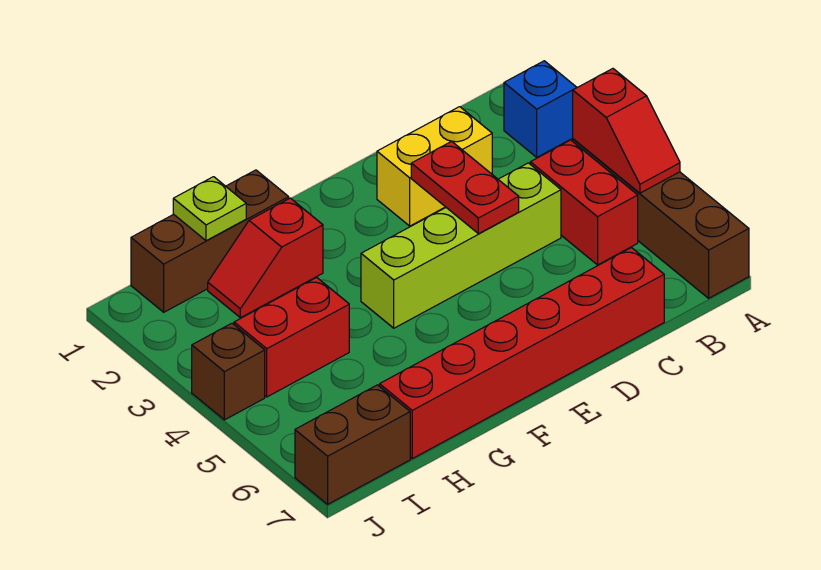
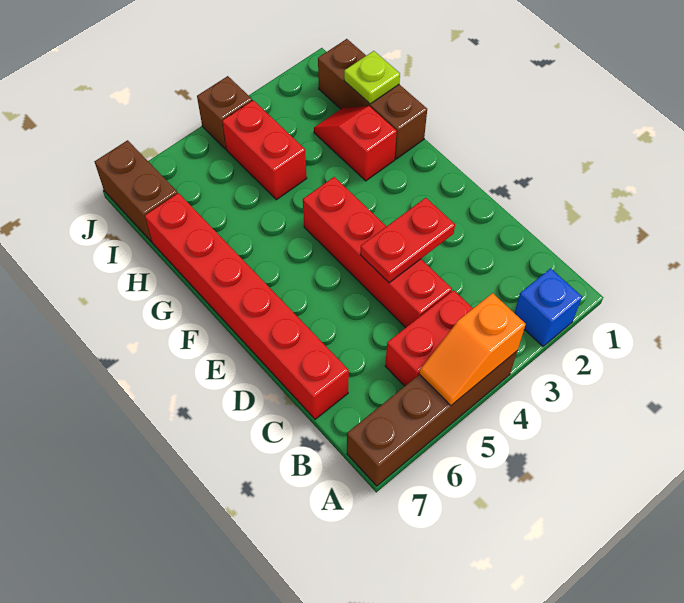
red slope A4:A5 level 2 top 4 -> orange slope A4:A5 level 2 top 4
yellow brick C2:D2 level 1 -> none
lime brick C4:F4 level 1 -> red brick C4:F4 level 1

